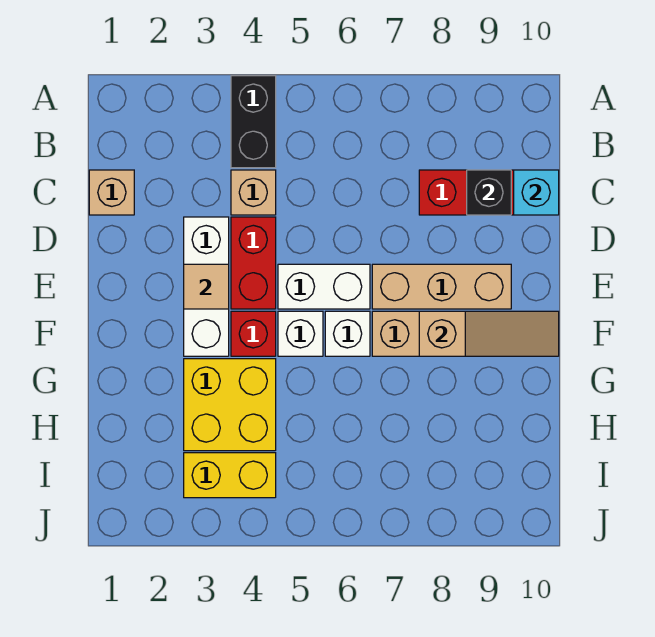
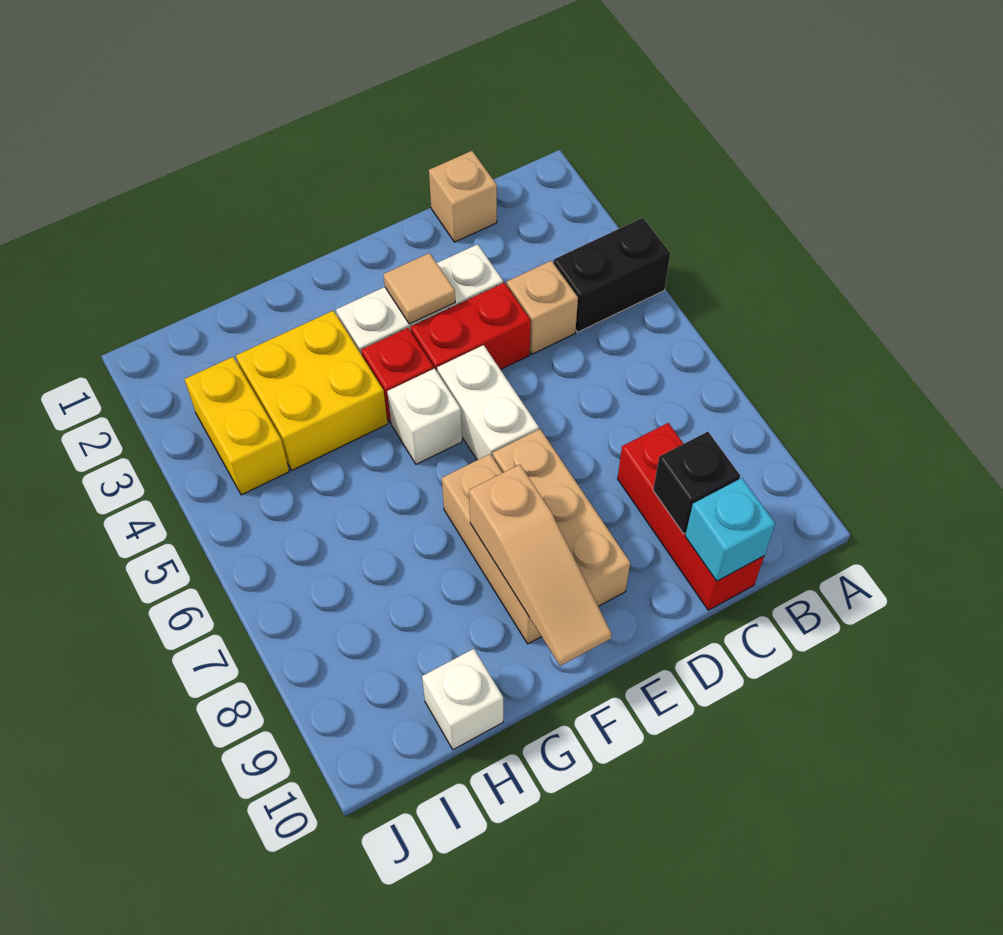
white brick F6 level 1 -> white brick H10 level 1

